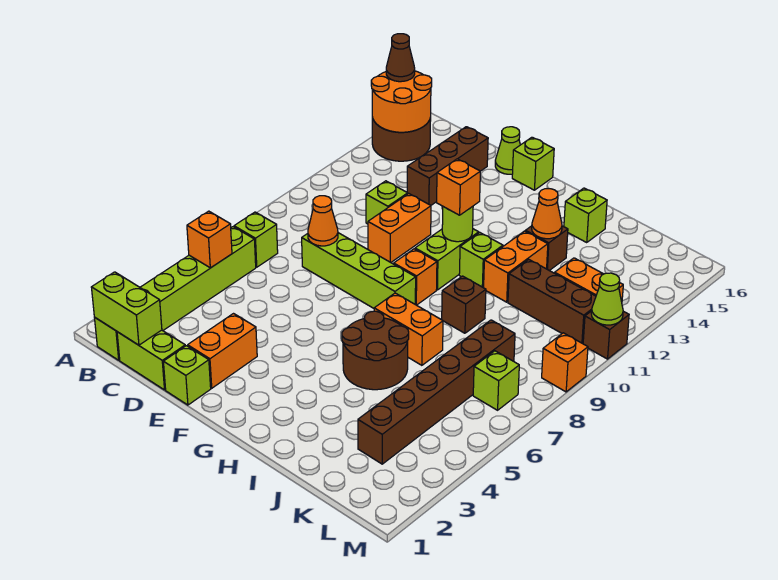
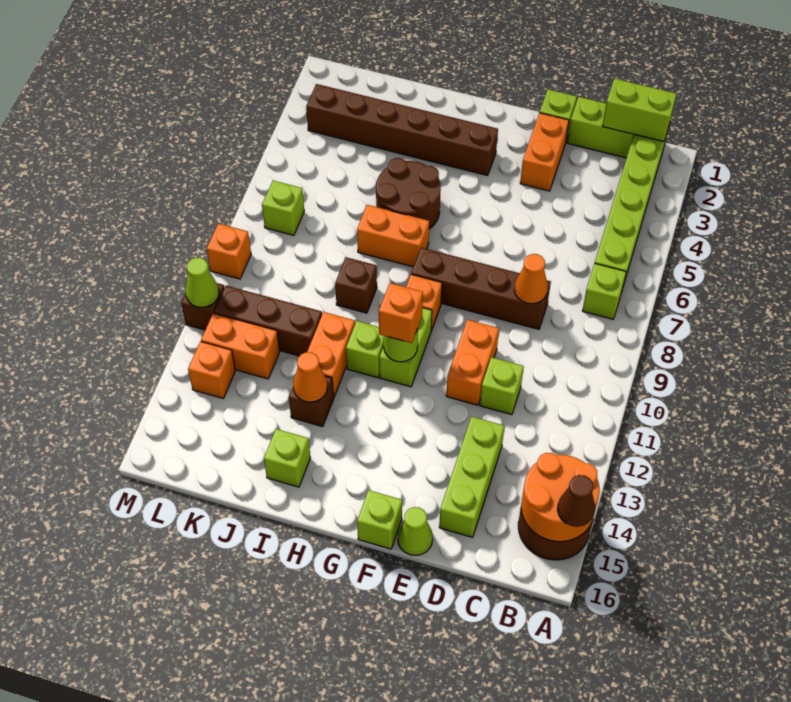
orange brick B5 level 2 -> orange brick L13 level 1
lime brick D8:G8 level 1 -> brown brick D8:G8 level 1
brown brick D13:D15 level 1 -> lime brick D13:D15 level 1
brown brick K3:K8 level 1 -> brown brick G3:L3 level 1

